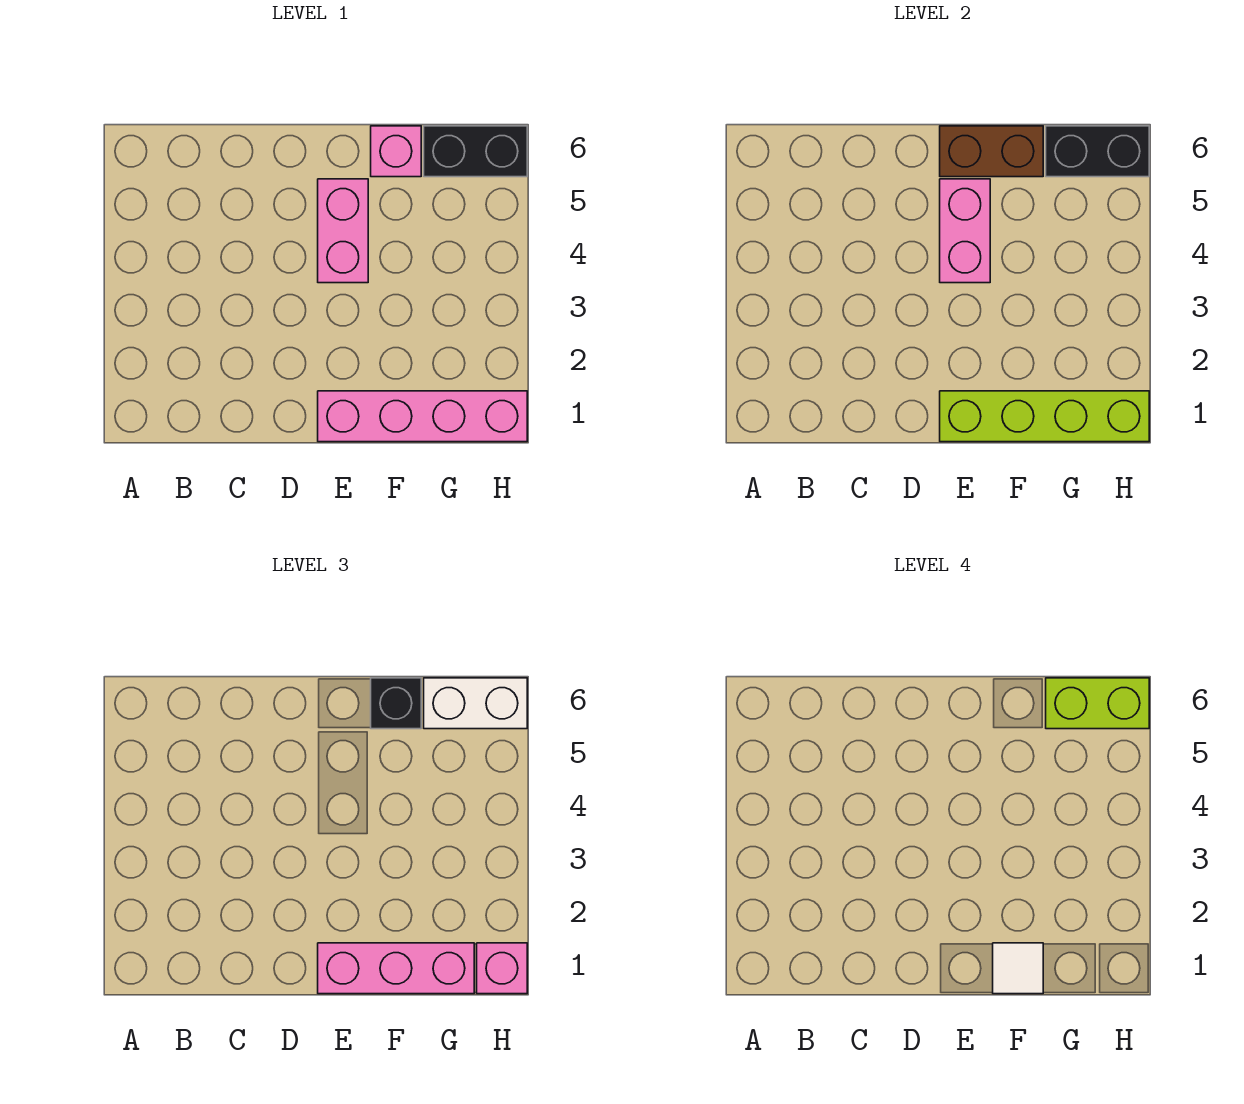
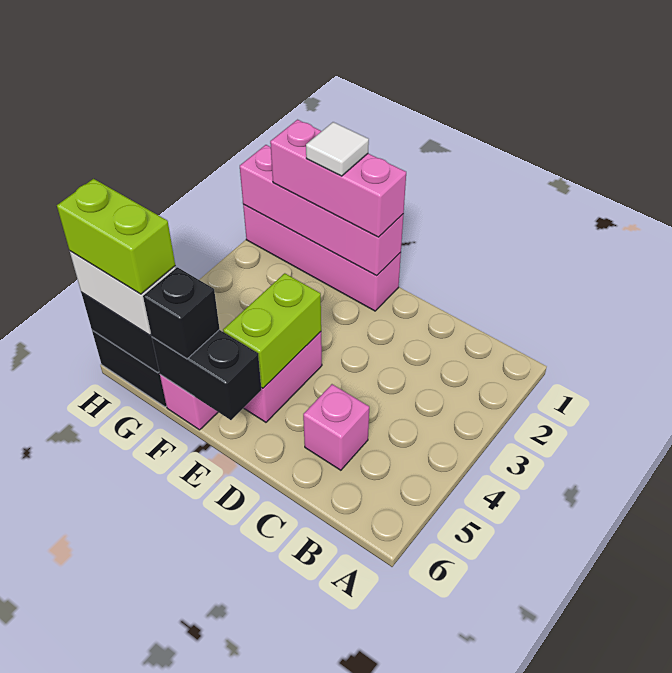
lime brick E1:H1 level 2 -> pink brick E1:H1 level 2
pink brick E4:E5 level 2 -> lime brick E4:E5 level 2
brown brick E6:F6 level 2 -> black brick E6:F6 level 2
pink brick H1 level 3 -> pink brick C5 level 1

